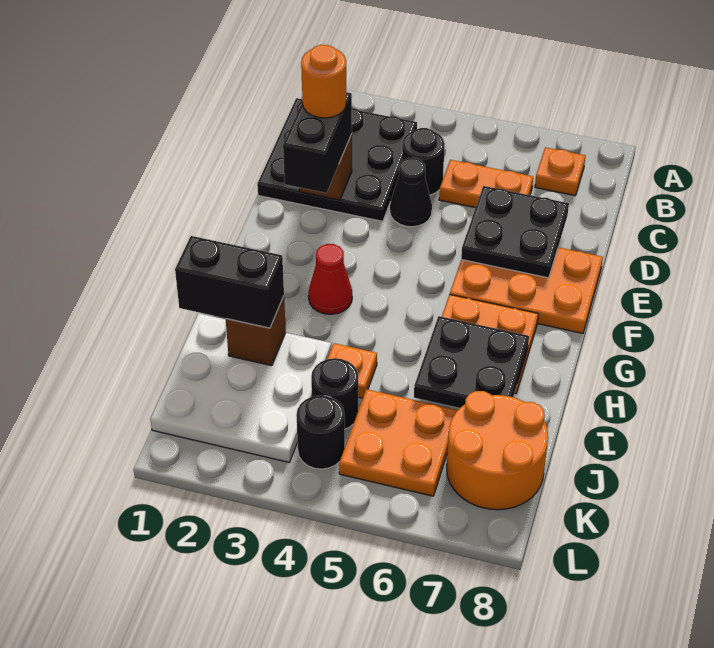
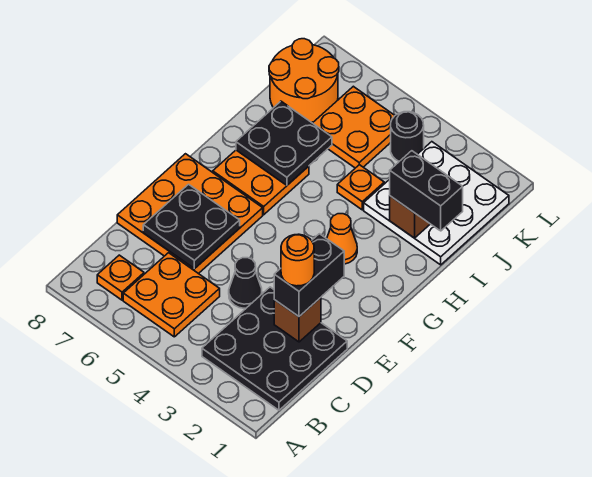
black round brick C4 level 1 -> none
orange plate C5:C6 level 1 -> orange plate B5:C6 level 1
orange plate E6:F8 level 1 -> orange plate D6:F8 level 1
red cone G3 level 1 -> orange cone G3 level 1
black round brick J4 level 1 -> none

